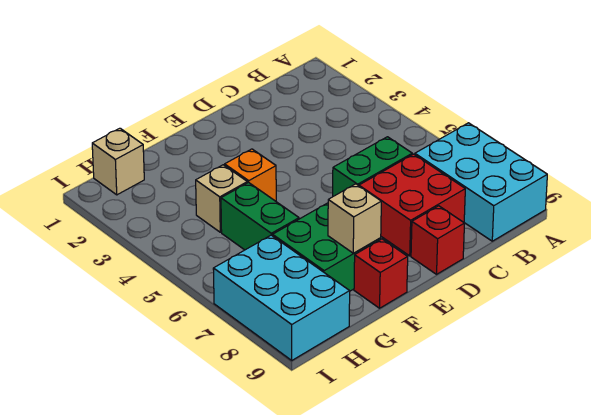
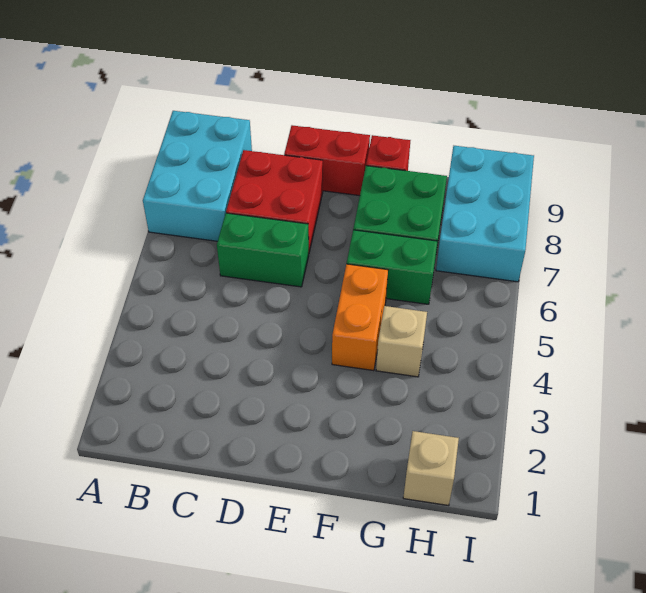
red brick D9 level 1 -> red brick D9:E9 level 1
orange brick F4 level 1 -> orange brick F4:F5 level 1
tan brick F8 level 2 -> none
green brick G5:G6 level 1 -> green brick F6:G6 level 1

